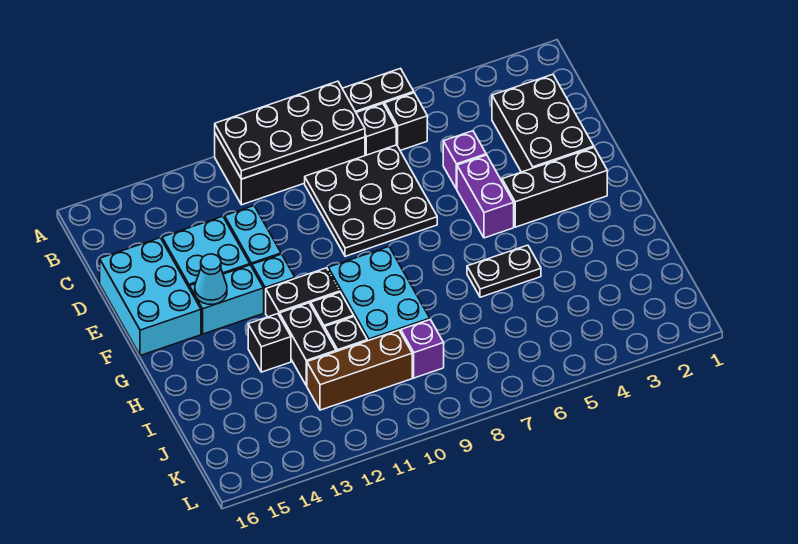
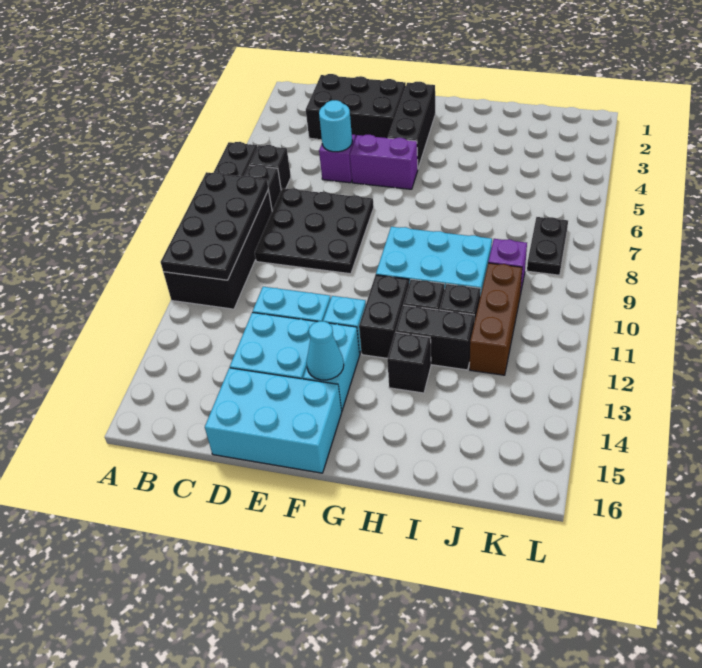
none -> cyan round brick D5 level 2
black plate H5:H6 level 1 -> black plate K7:K8 level 1

